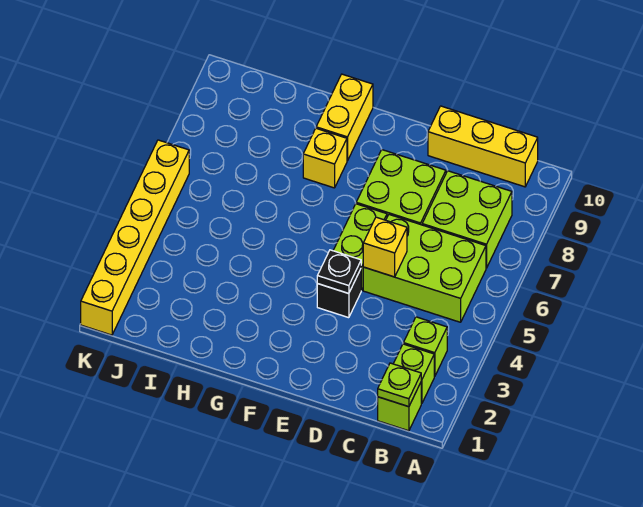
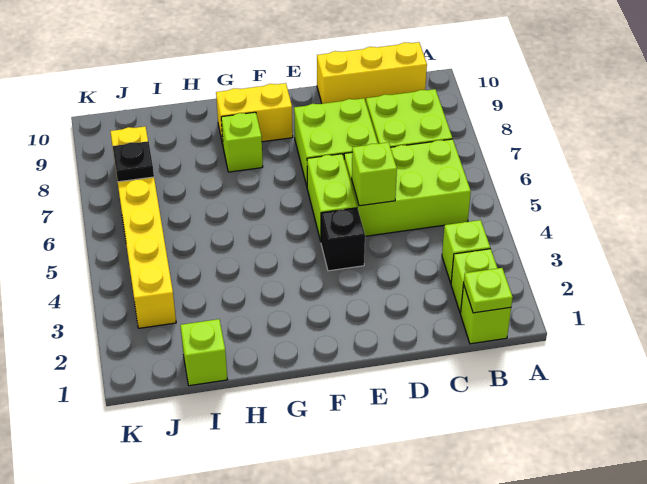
yellow brick D5 level 2 -> lime brick D5 level 2
black plate E4 level 2 -> black plate J7 level 2
yellow brick G8 level 1 -> lime brick G8 level 1
yellow brick G9:G10 level 1 -> yellow brick F9:G9 level 1
none -> lime brick I1 level 1
yellow brick K1:K6 level 1 -> yellow brick J3:J8 level 1

